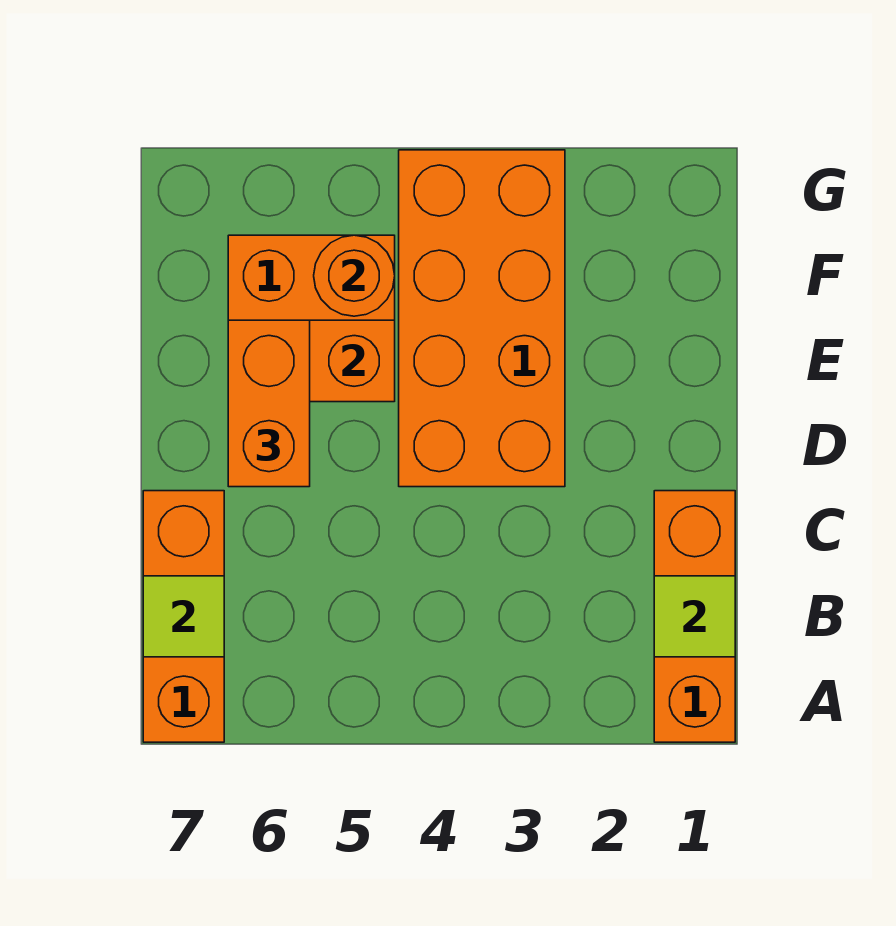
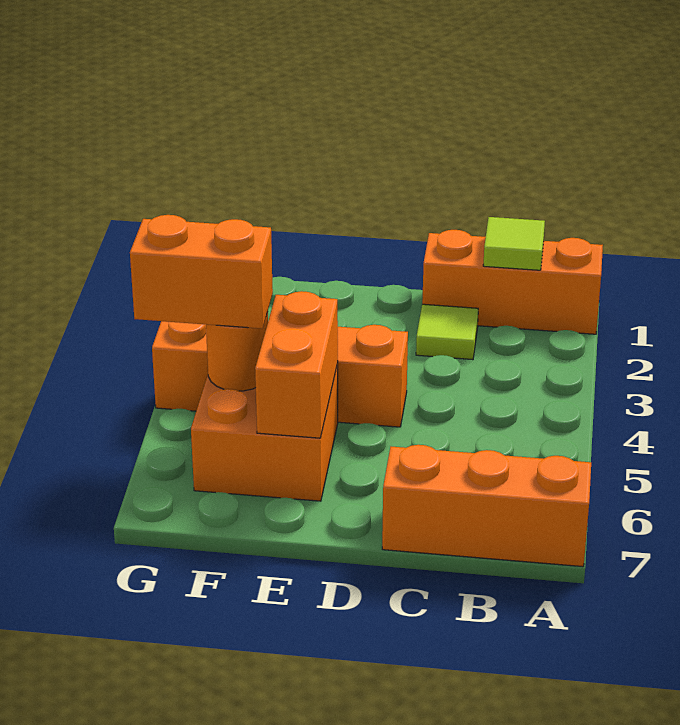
lime tile B7 level 2 -> lime tile C2 level 1
orange brick D3:G4 level 1 -> orange brick D4:G4 level 1
orange brick D6:E6 level 3 -> orange brick F5:G5 level 3

